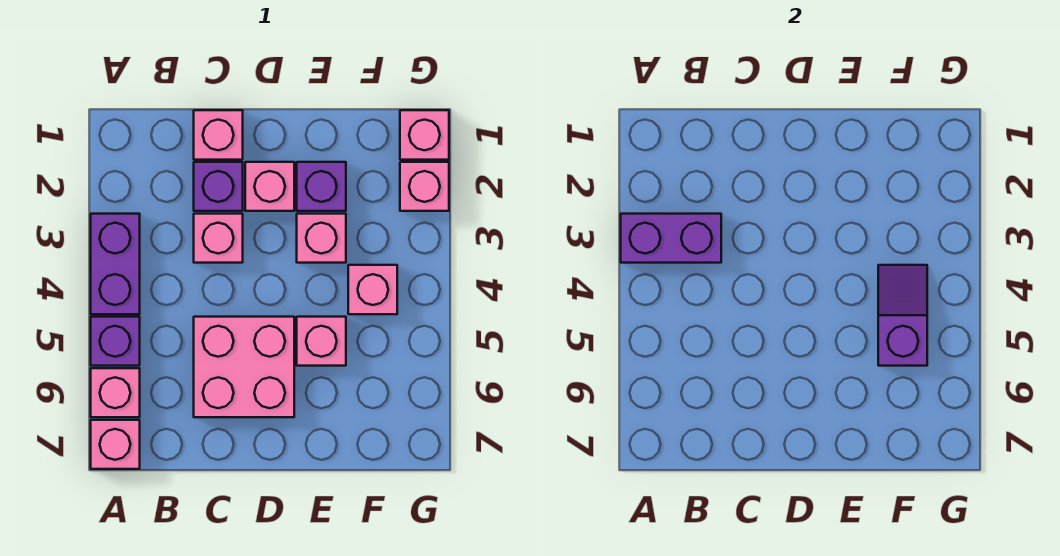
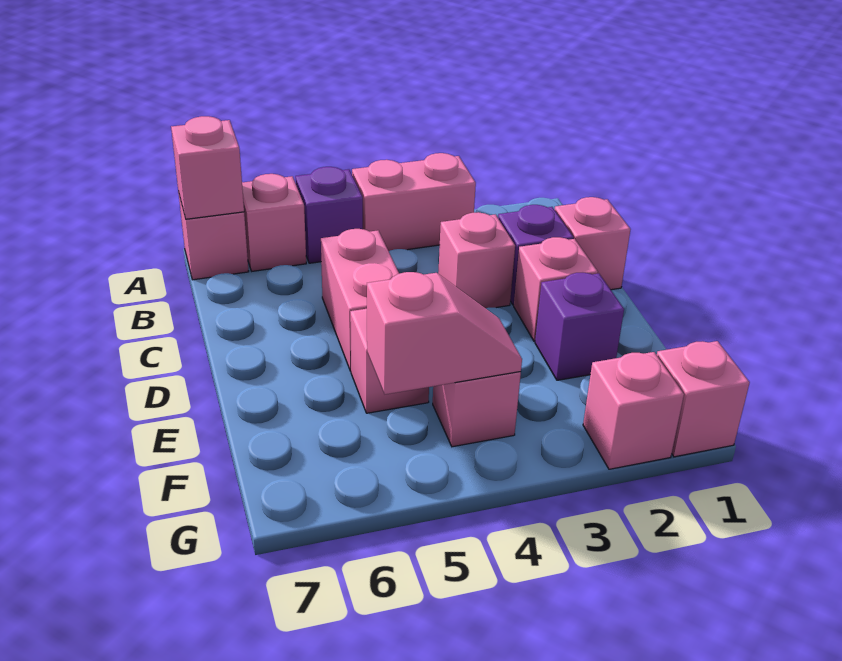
purple brick A3:A4 level 1 -> pink brick A3:A4 level 1
purple brick A3:B3 level 2 -> none
pink brick C5:D6 level 1 -> pink brick C5:D5 level 1
pink brick E3 level 1 -> pink brick A7 level 2
purple slope F4:F5 level 2 top 5 -> pink slope F4:F5 level 2 top 5

